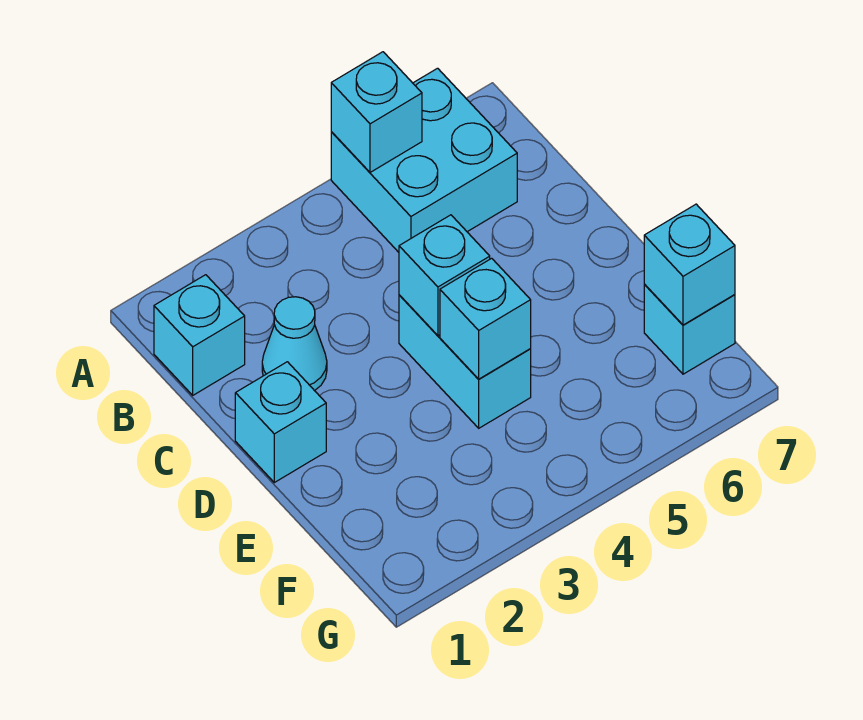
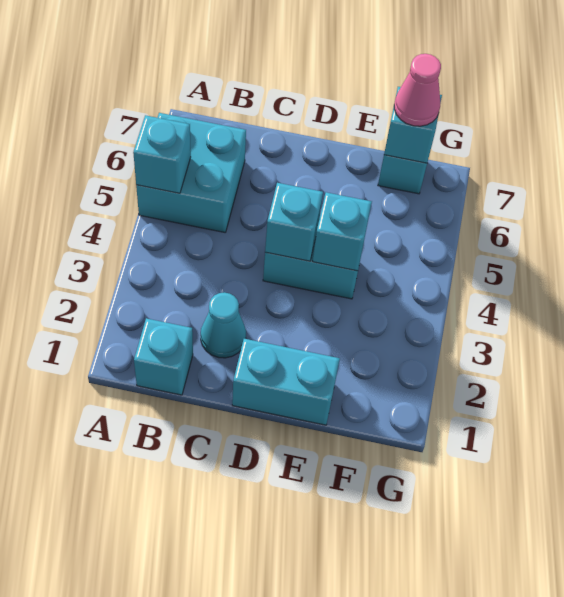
cyan brick D1 level 1 -> cyan brick D1:E1 level 1
none -> pink cone F7 level 3

